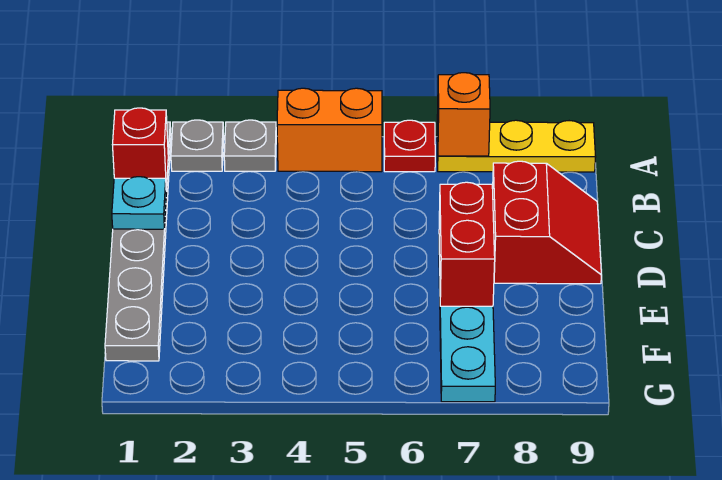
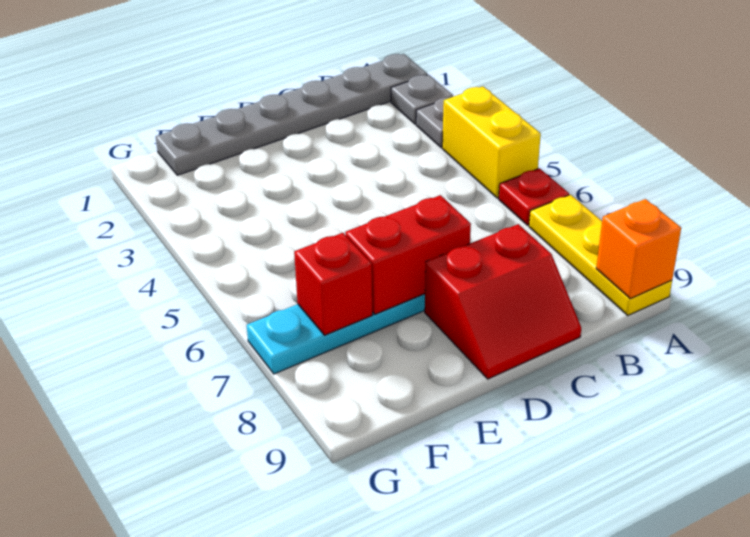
orange brick A4:A5 level 1 -> yellow brick A4:A5 level 1
orange brick A7 level 2 -> orange brick A9 level 2
red brick B1 level 2 -> red brick F7 level 2
cyan plate C1 level 2 -> none

